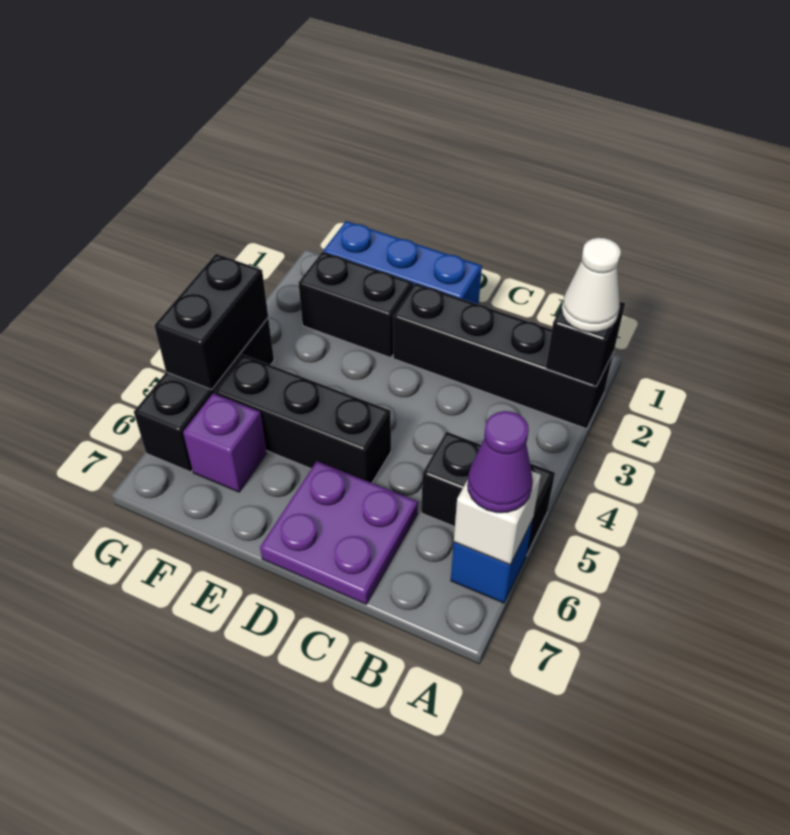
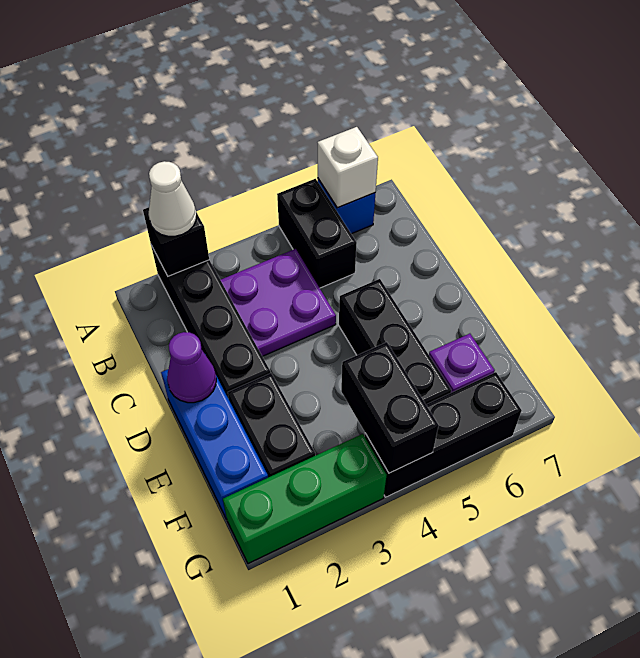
purple cone A6 level 3 -> purple cone D1 level 2
purple plate C6:D7 level 1 -> purple plate B3:C4 level 1
none -> green brick G1:G3 level 1
black brick G4:G5 level 2 -> black brick F4:G4 level 2

